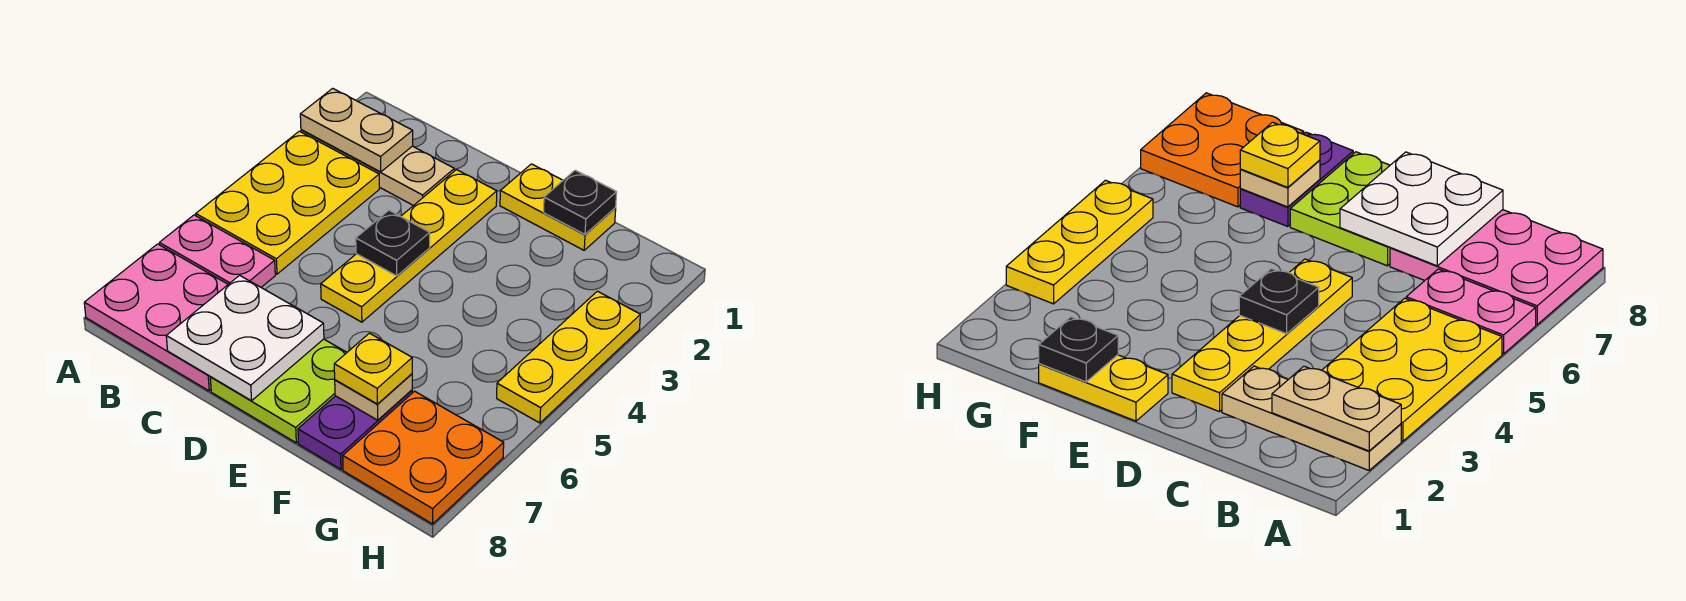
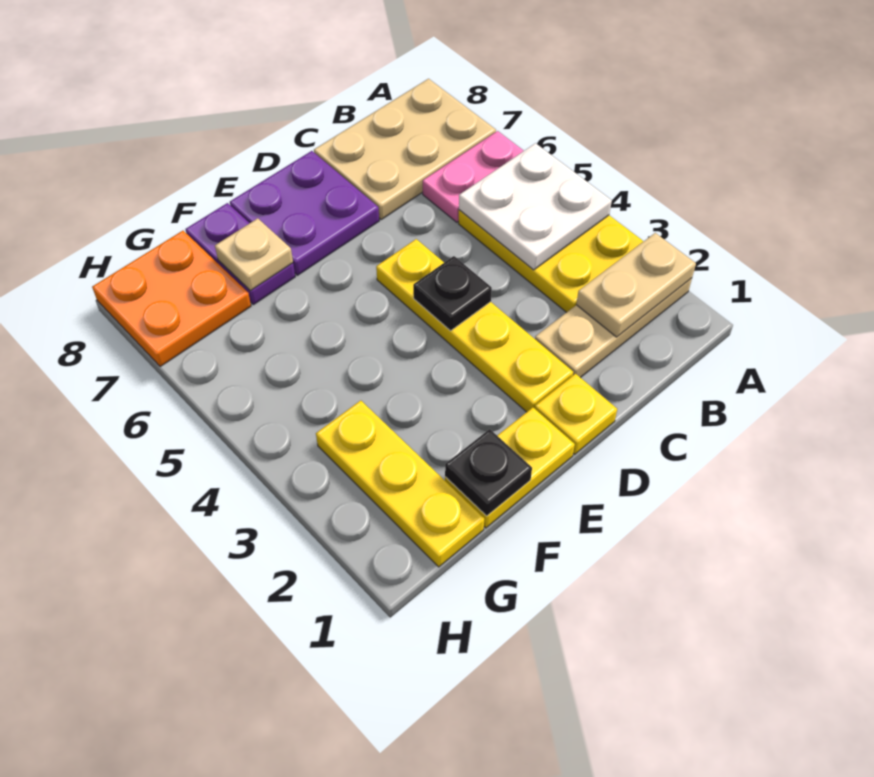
pink plate A7:C8 level 1 -> tan plate A7:C8 level 1
white plate C7:D8 level 2 -> white plate A4:B5 level 2
lime plate D7:E8 level 1 -> purple plate D7:E8 level 1
yellow plate F7 level 3 -> yellow plate D1 level 1
yellow plate H3:H5 level 1 -> yellow plate G1:G3 level 1

